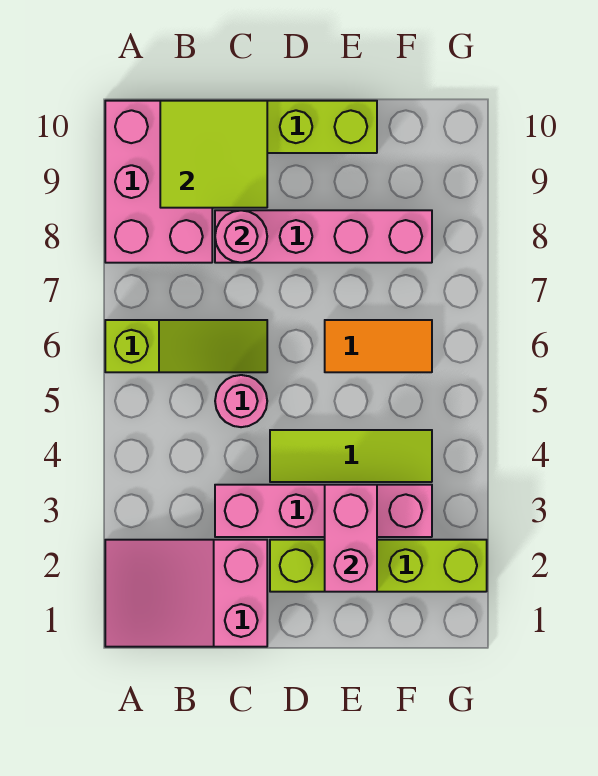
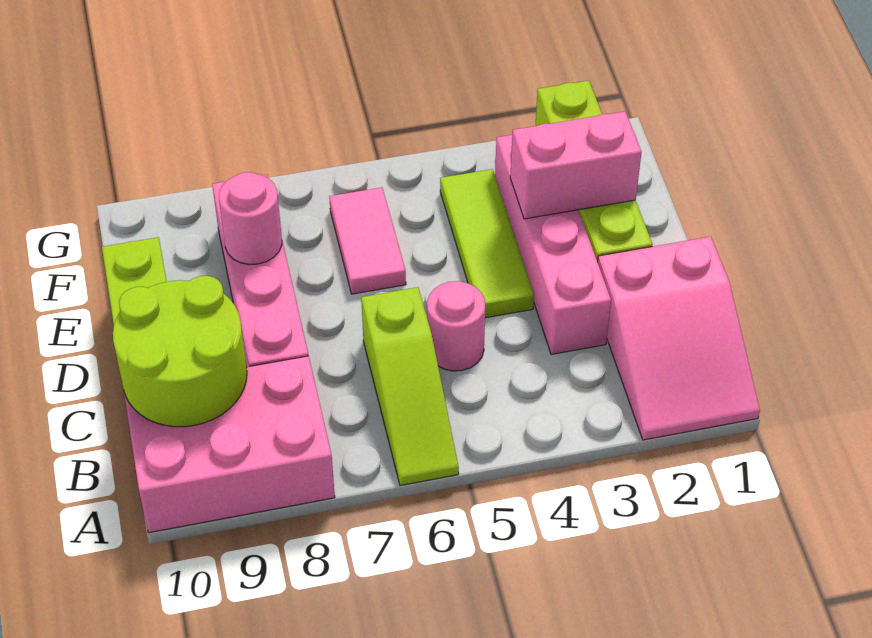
lime slope A6:C6 level 1 top A -> lime slope A6:C6 level 1 top C
lime tile B9:C10 level 2 -> lime round brick B9:C10 level 2
pink round brick C8 level 2 -> pink round brick E8 level 2
orange tile E6:F6 level 1 -> pink tile E6:F6 level 1

